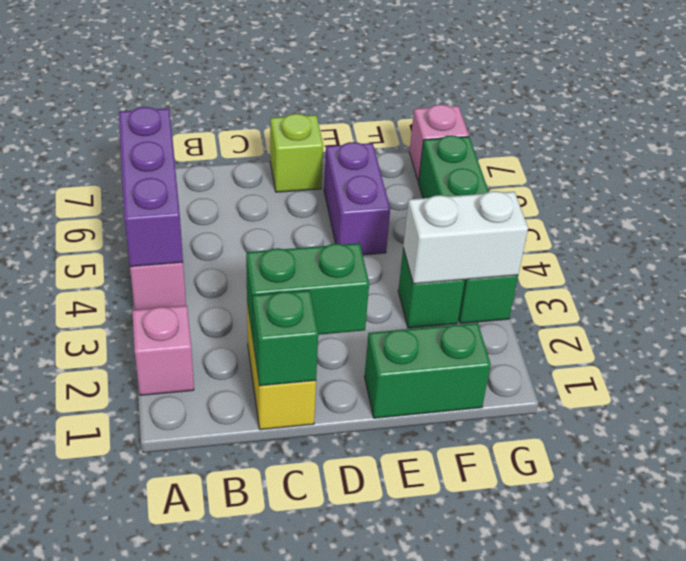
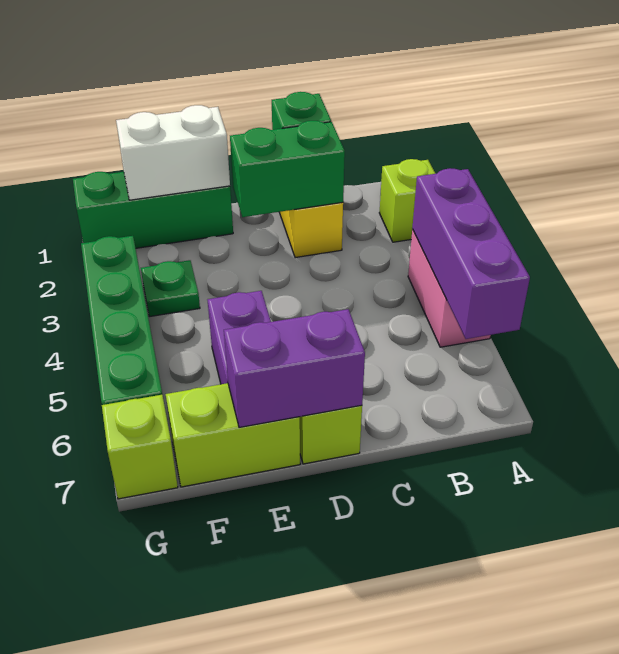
pink brick A2 level 1 -> lime brick A2 level 1
none -> purple brick D7:E7 level 2
green brick E1:F1 level 1 -> green brick E1:G1 level 1
none -> lime brick E7:F7 level 1
green brick F3 level 1 -> green plate F3 level 1
white brick F3:G3 level 2 -> white brick E1:F1 level 2
pink brick G7 level 1 -> lime brick G7 level 1

